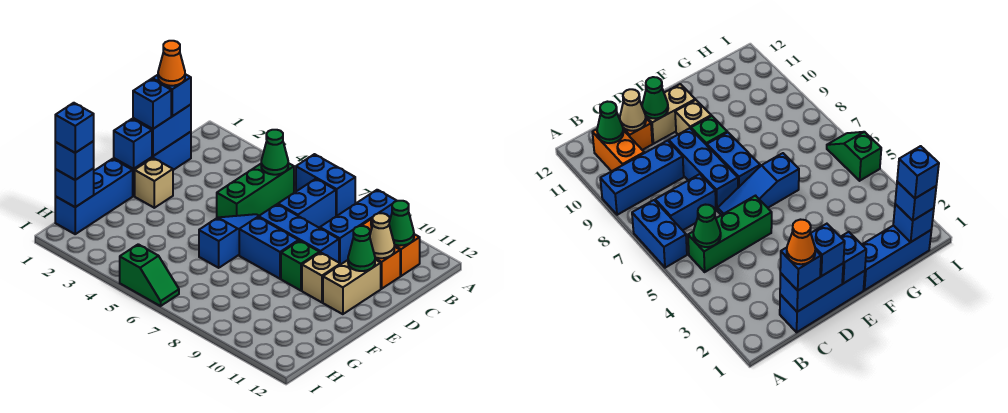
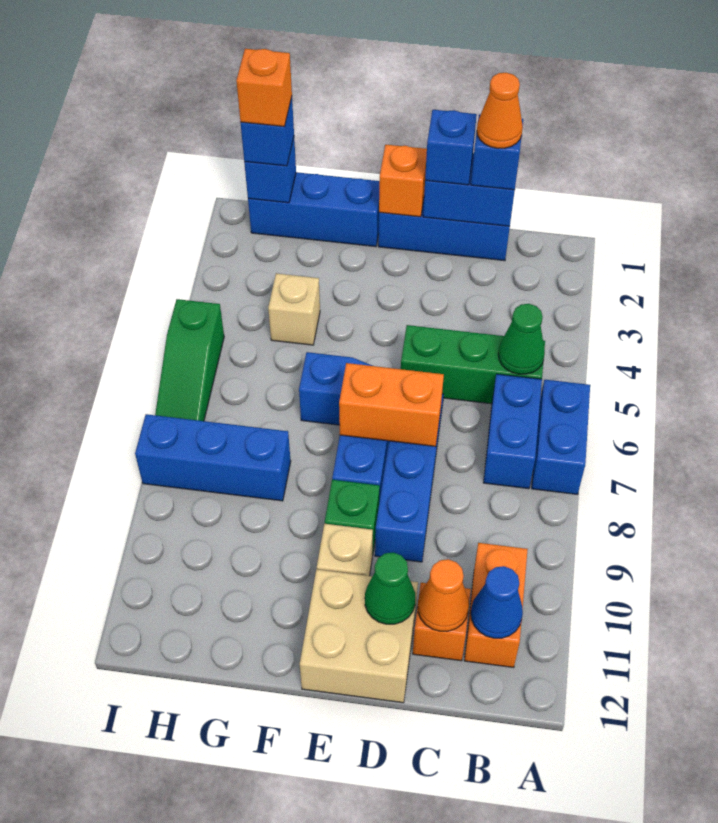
blue brick A9:C9 level 1 -> blue brick G8:I8 level 1
blue brick B7:C7 level 1 -> blue brick B6:B7 level 1
green cone B11 level 2 -> blue cone B11 level 2
tan cone C11 level 2 -> orange cone C11 level 2
none -> orange brick D7:E7 level 2
tan brick D11:E11 level 1 -> tan brick D11:E12 level 1
blue brick E1 level 2 -> orange brick E1 level 2
tan brick E2 level 1 -> tan brick G4 level 1
blue brick H1 level 4 -> orange brick H1 level 4
green slope I5:I6 level 1 top 5 -> green slope I5:I7 level 1 top 5

